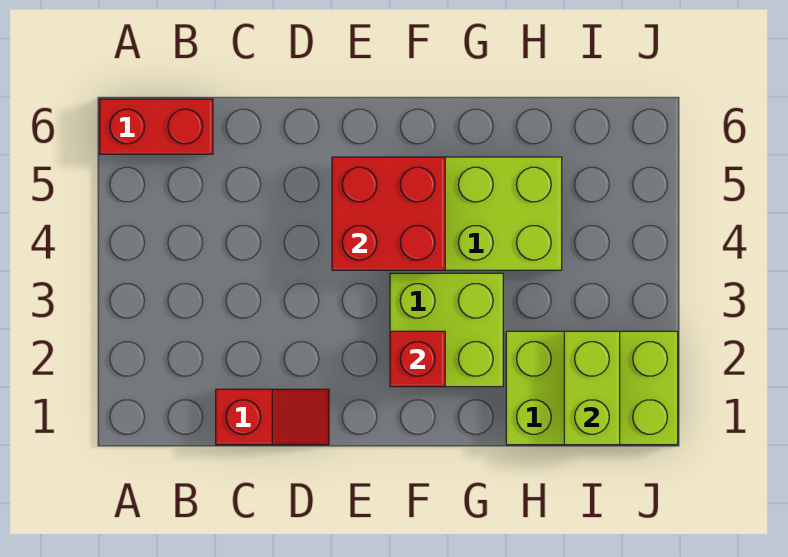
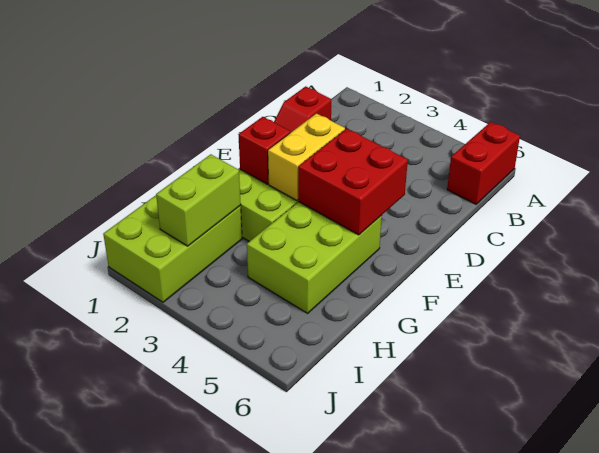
none -> yellow brick E3:F3 level 2
lime brick I1:I2 level 2 -> lime brick H2:I2 level 2

